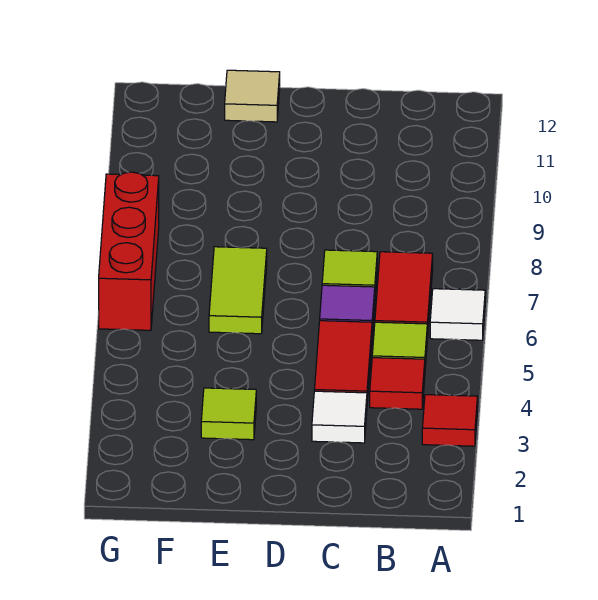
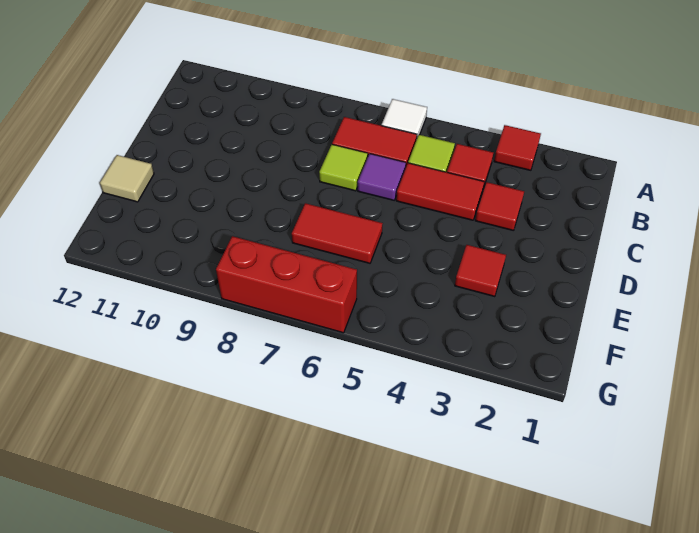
white tile C3 level 1 -> red tile C3 level 1
lime tile E3 level 1 -> red tile E3 level 1
lime tile E6:E7 level 1 -> red tile E6:E7 level 1

